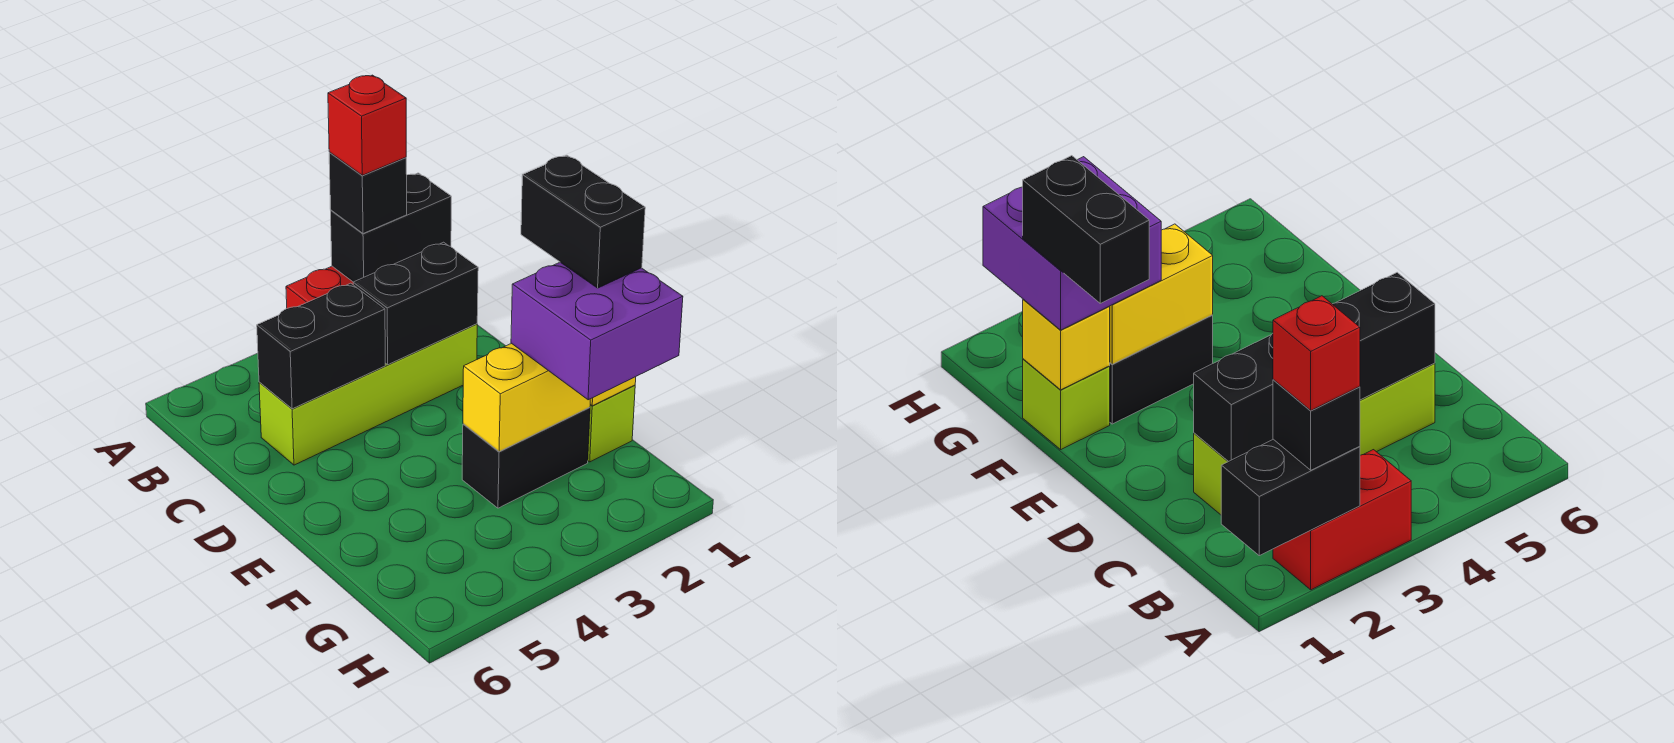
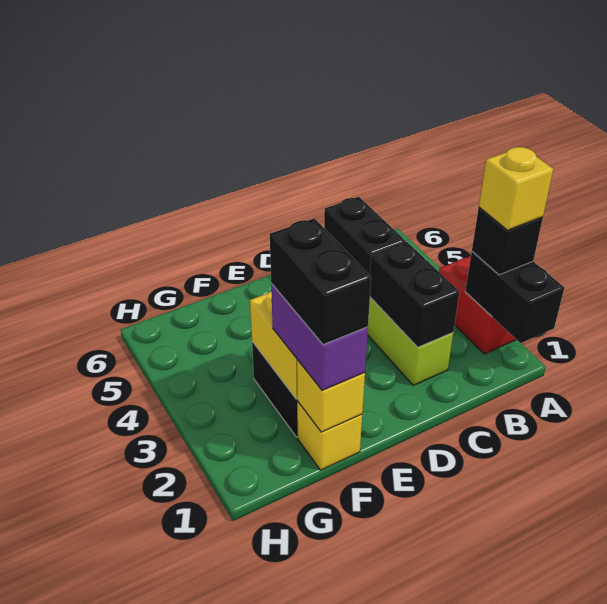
red brick A2 level 4 -> yellow brick A2 level 4
black brick E1:F1 level 4 -> black brick F1:F2 level 4
lime brick F1 level 1 -> yellow brick F1 level 1
purple brick F1:G2 level 3 -> purple brick F1:F2 level 3

